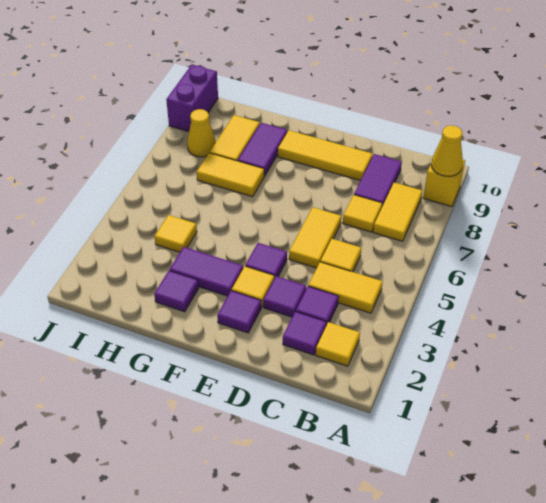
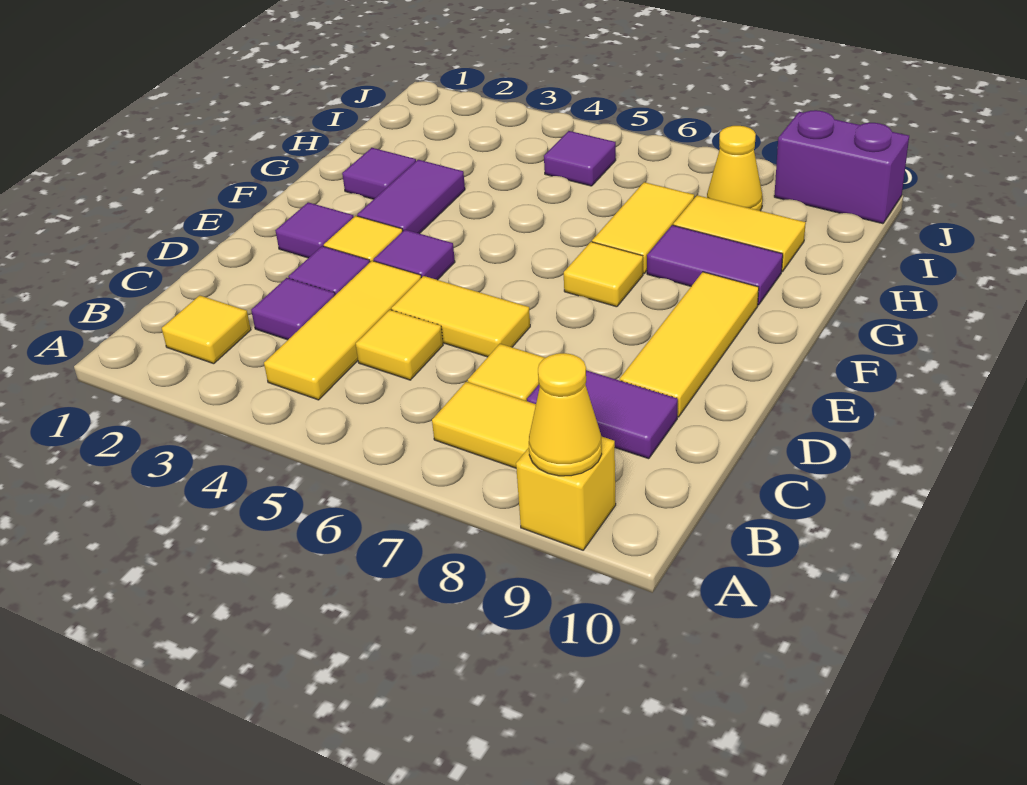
yellow tile B4:C4 level 1 -> yellow tile B4:D4 level 1
purple tile C2 level 1 -> purple tile I5 level 1
yellow tile H4 level 1 -> yellow tile F7 level 1

